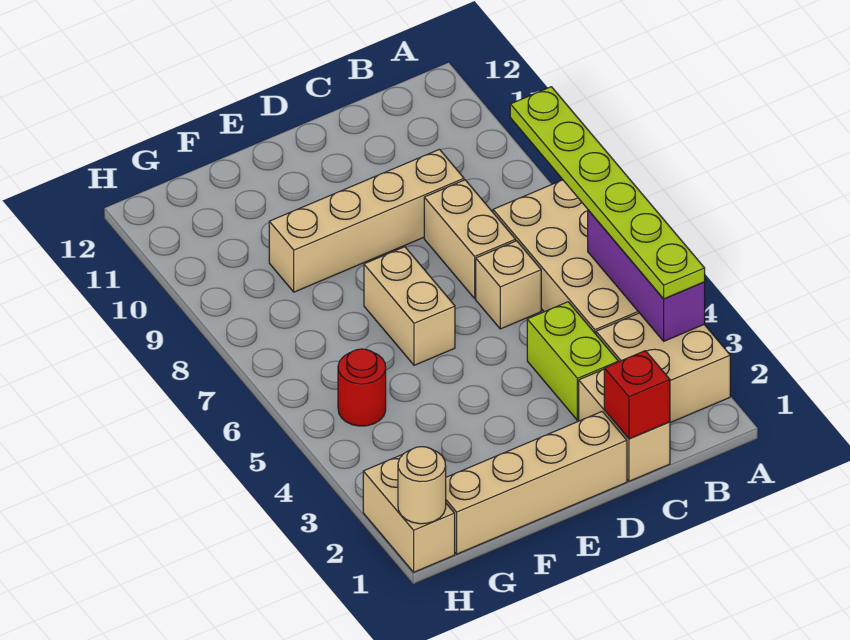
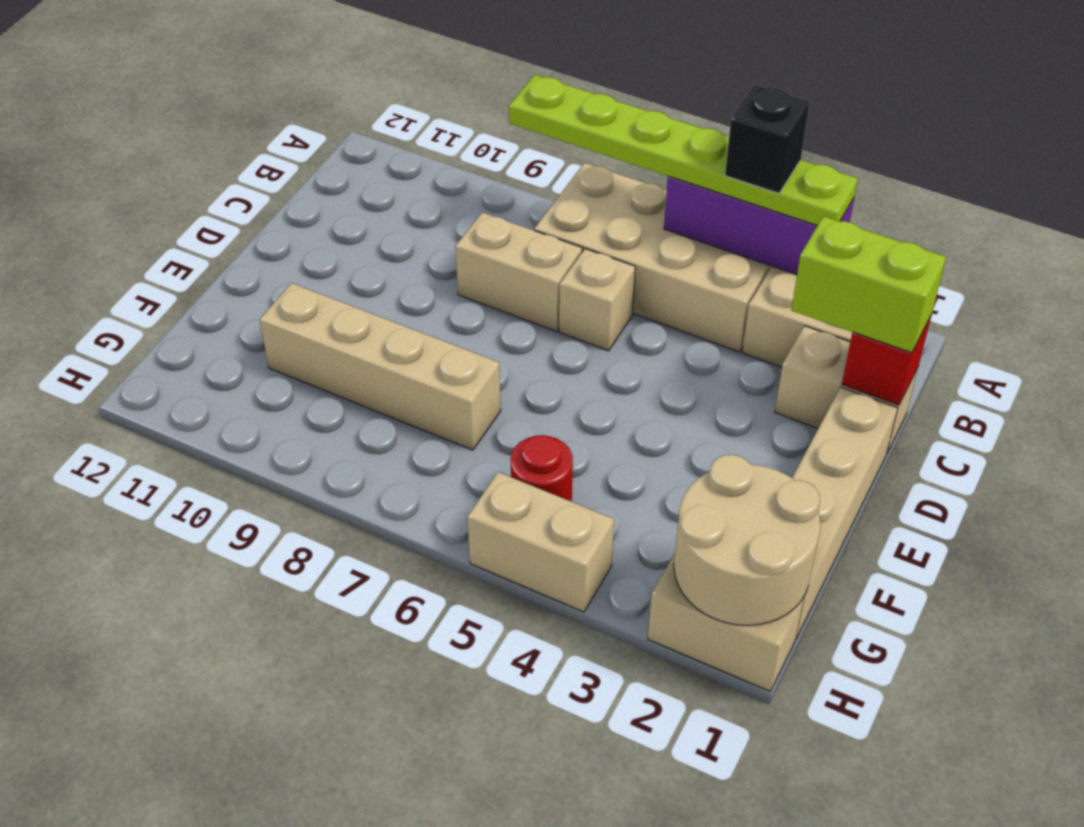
none -> black brick A4 level 4
lime brick C3:C4 level 1 -> lime brick C1:C2 level 3
tan brick C9:F9 level 1 -> tan brick F7:F10 level 1
tan brick E6:E7 level 1 -> tan brick H4:H5 level 1
tan round brick H1 level 2 -> tan round brick G1:H2 level 2

